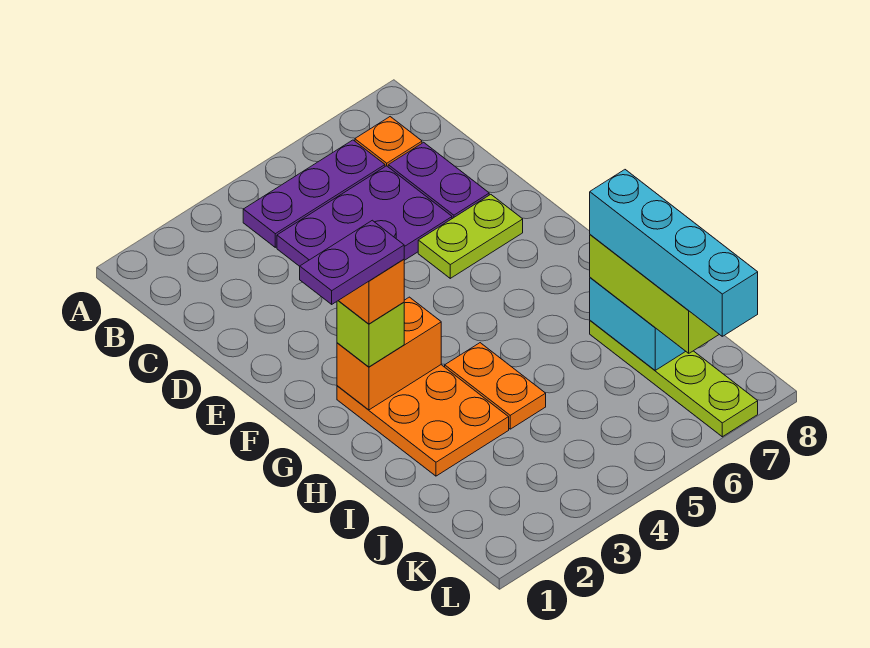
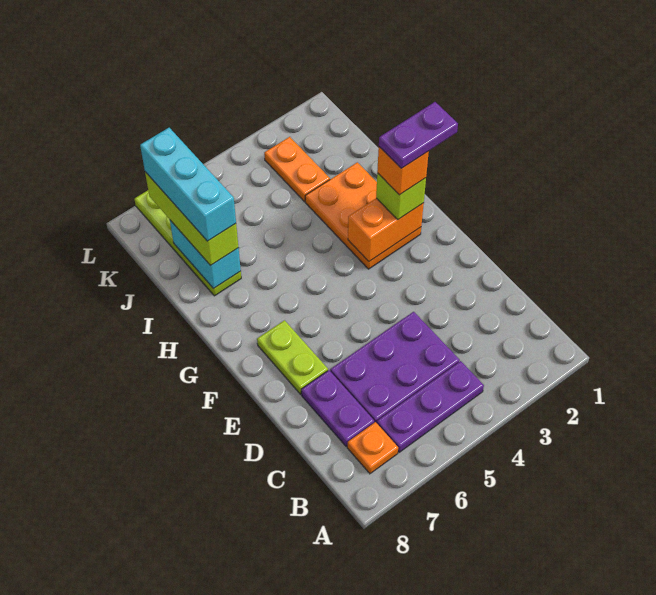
lime plate E6:E7 level 1 -> lime plate E7:F7 level 1
orange plate H4:I4 level 1 -> orange plate J3:K3 level 1
cyan brick I7:L7 level 4 -> cyan brick I7:K7 level 4

